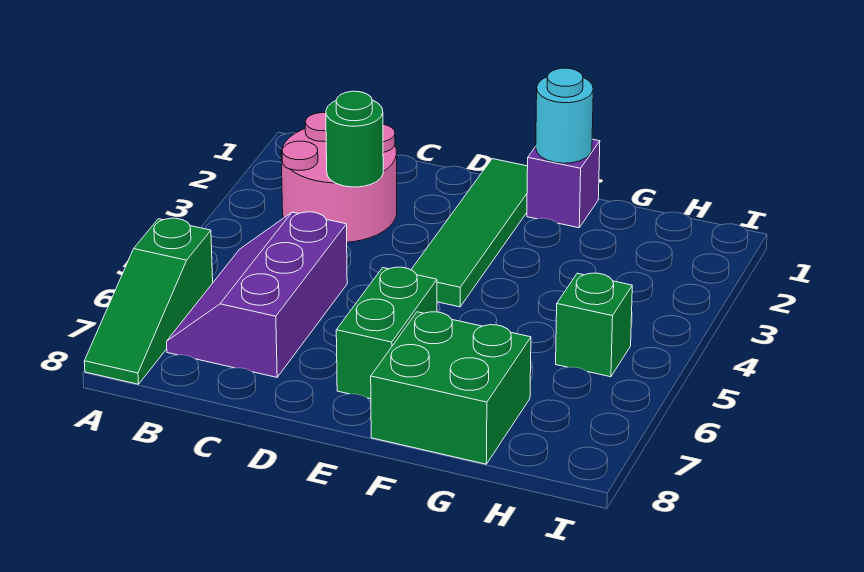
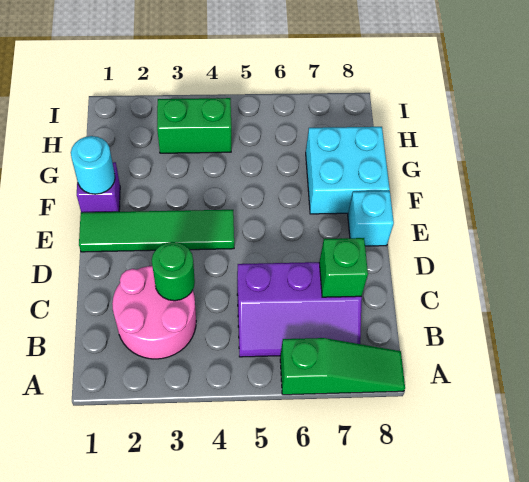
green brick E6:E7 level 1 -> green brick H3:H4 level 1
none -> cyan brick E8 level 1
green brick F7:G8 level 1 -> cyan brick F7:G8 level 1
green brick H5 level 1 -> green brick C7 level 2

